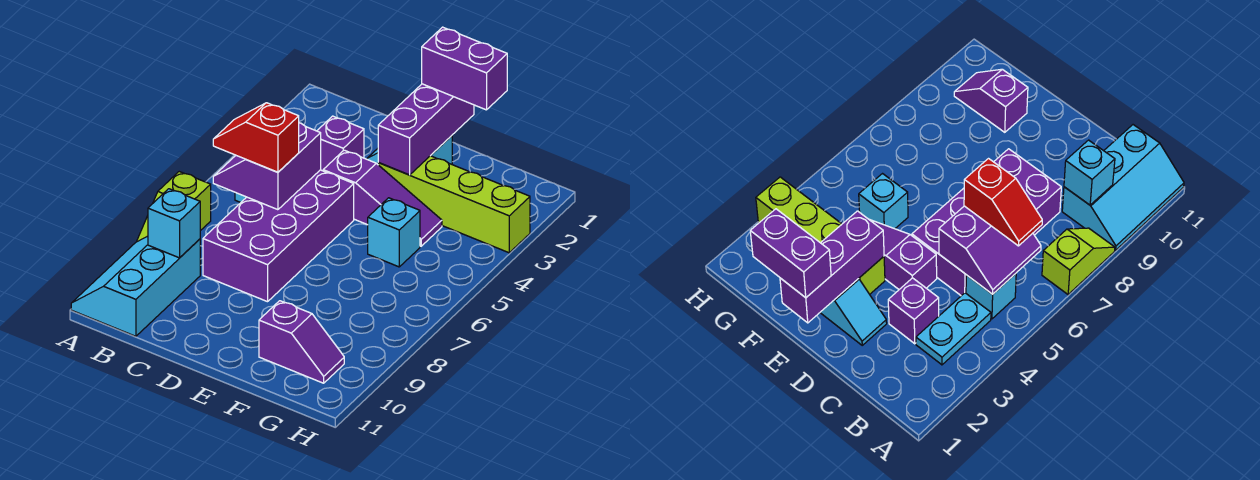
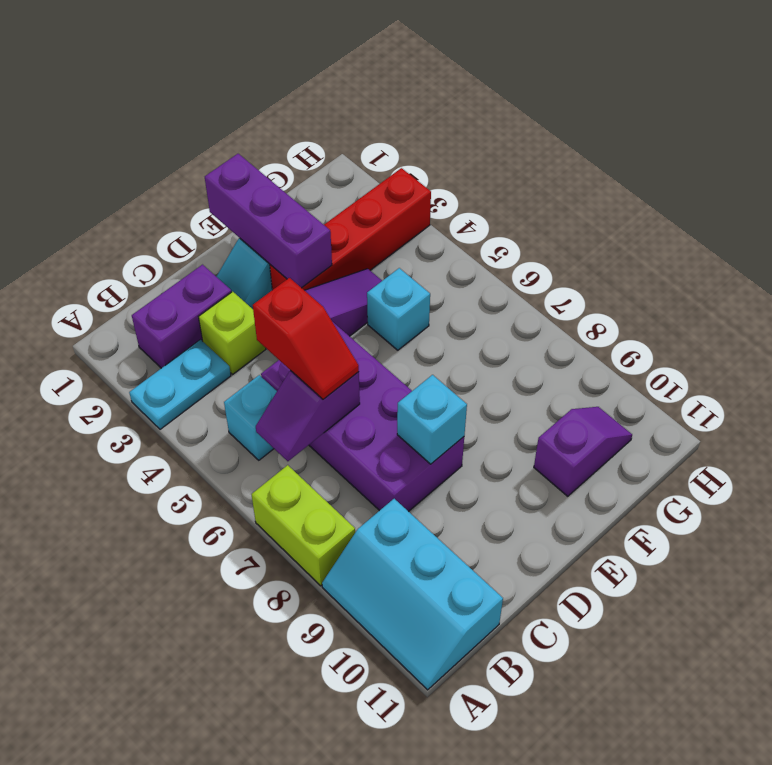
lime slope A7:A8 level 1 top 7 -> lime brick A7:A8 level 1
cyan plate B3:B4 level 1 -> cyan plate A3:B3 level 1
purple slope B5:C6 level 2 top C -> purple slope B6:C6 level 2 top C
red slope B6:C6 level 3 top C -> red slope C5:C6 level 3 top 5
cyan brick B9 level 2 -> cyan brick D8 level 2
purple brick C3 level 1 -> lime brick C3 level 1
purple brick E1:F1 level 3 -> purple brick B2:C2 level 1
lime brick E3:H3 level 1 -> red brick E3:H3 level 1

